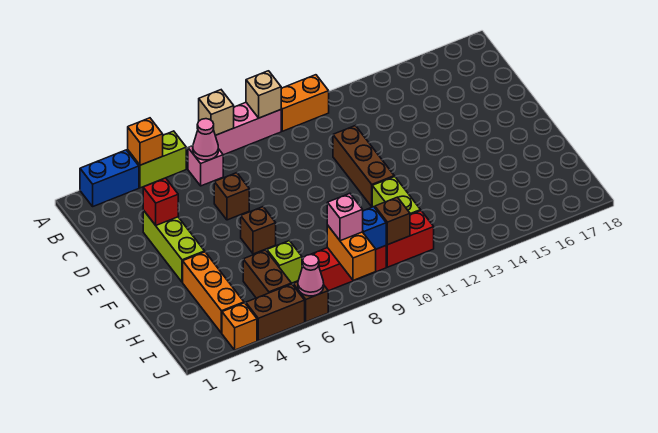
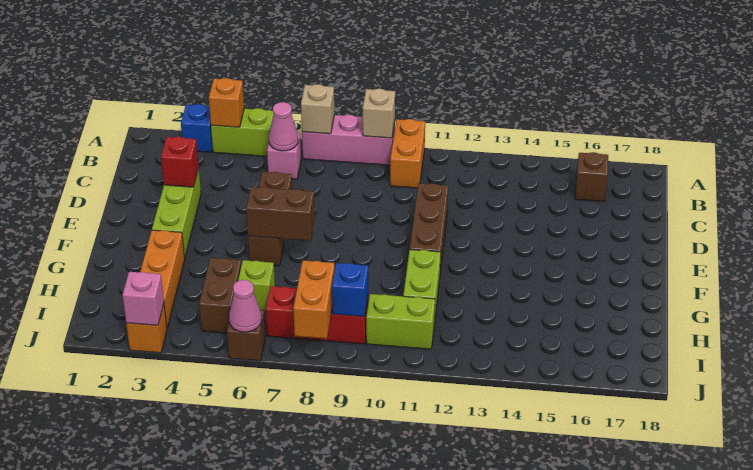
blue brick A2:A3 level 1 -> blue brick A3 level 1
orange brick A10:A11 level 1 -> orange brick A10:B10 level 1
pink brick I8 level 3 -> pink brick J3 level 2
red brick I10:I11 level 1 -> lime brick I10:I11 level 1
brown brick I10 level 2 -> brown brick B16 level 1
brown brick J4:J5 level 1 -> brown brick F6:F7 level 2

